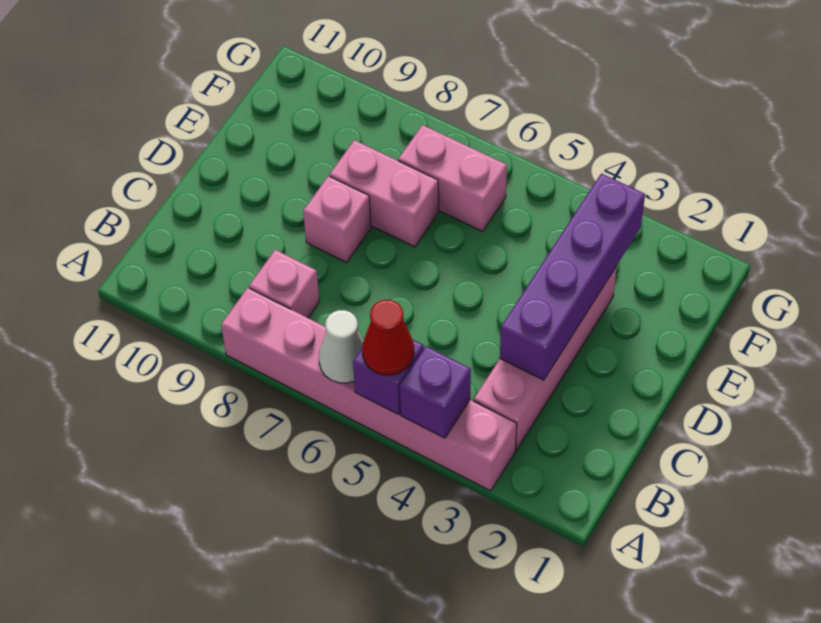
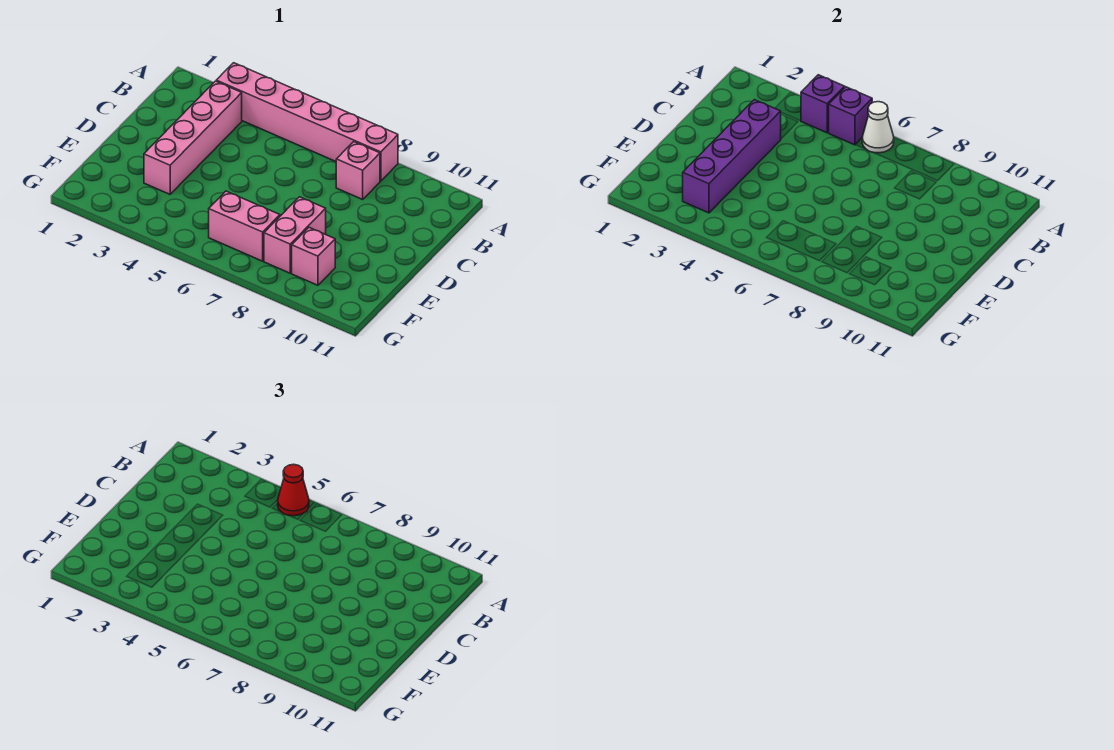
pink brick D8 level 1 -> pink brick F9 level 1
pink brick E7:E8 level 1 -> pink brick E8:F8 level 1

